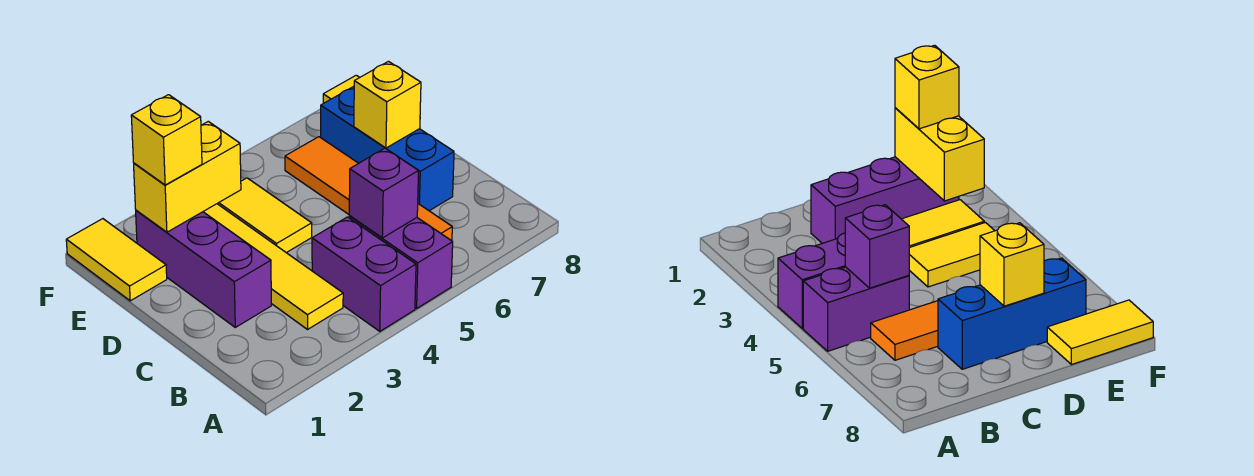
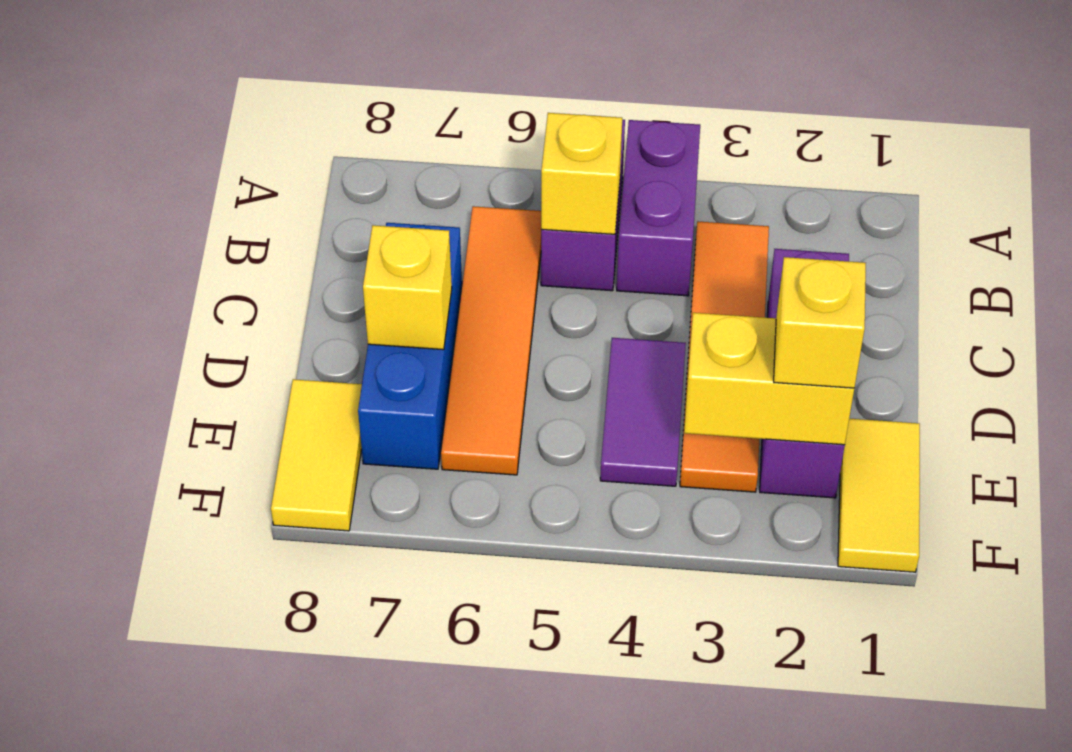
yellow tile B3:E3 level 1 -> orange tile B3:E3 level 1
purple brick B5 level 2 -> yellow brick B5 level 2
yellow tile D4:E4 level 1 -> purple tile D4:E4 level 1

